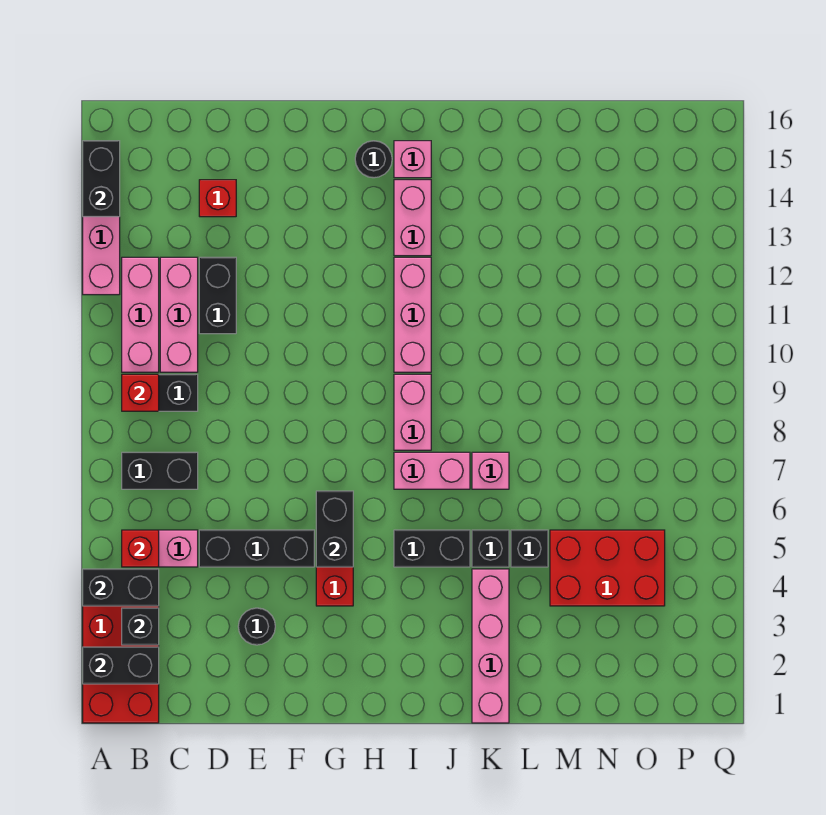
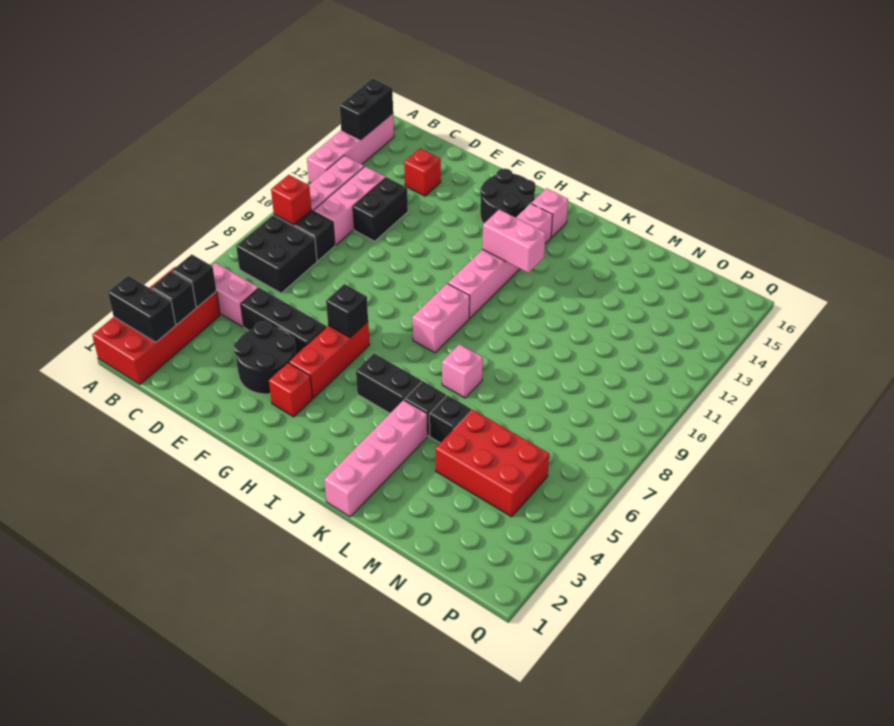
black brick A4:B4 level 2 -> black brick B4 level 2
red brick B5 level 2 -> red brick G3 level 1
black brick B7:C7 level 1 -> black brick B7:C8 level 1
black round brick E3 level 1 -> black round brick E3:F4 level 1
black brick G5:G6 level 2 -> black brick G6 level 2
black round brick H15 level 1 -> black round brick G14:H15 level 1
pink brick I7:J7 level 1 -> pink brick I12:J12 level 2

